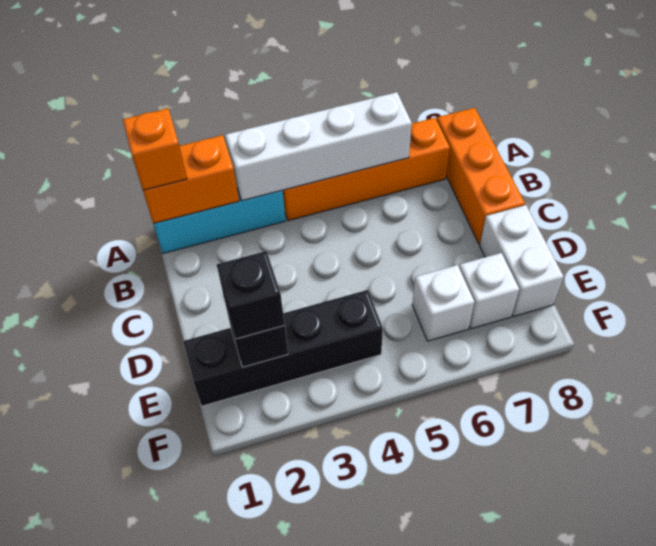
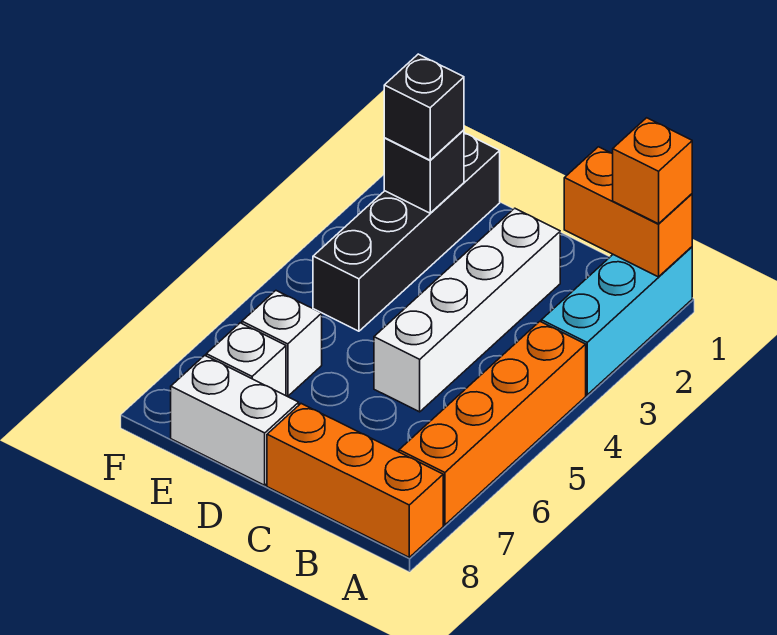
orange brick A1:A2 level 2 -> orange brick A1:B1 level 2
white brick A3:A6 level 2 -> white brick C2:C5 level 1

